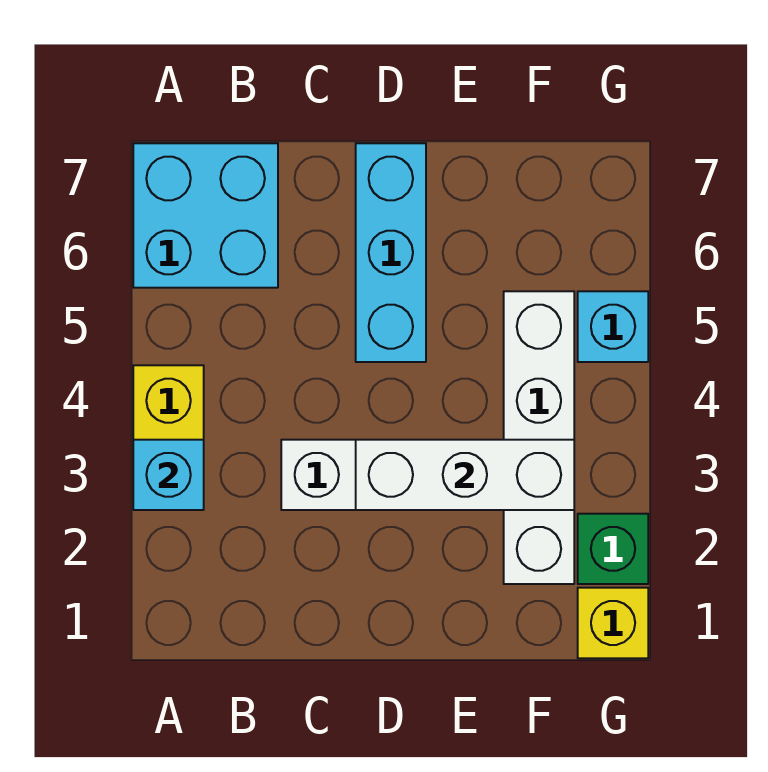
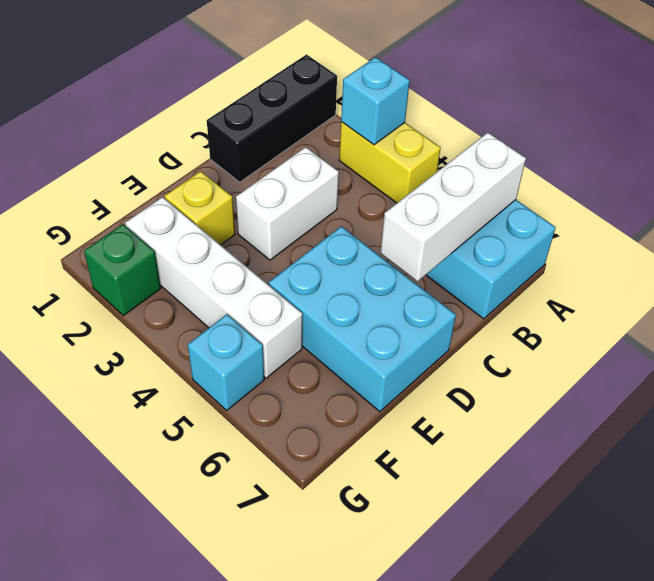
none -> black brick A1:C1 level 1
white brick D3:F3 level 2 -> white brick A6:C6 level 2
cyan brick D5:D7 level 1 -> cyan brick D5:E7 level 1
yellow brick G1 level 1 -> yellow brick E2 level 1

